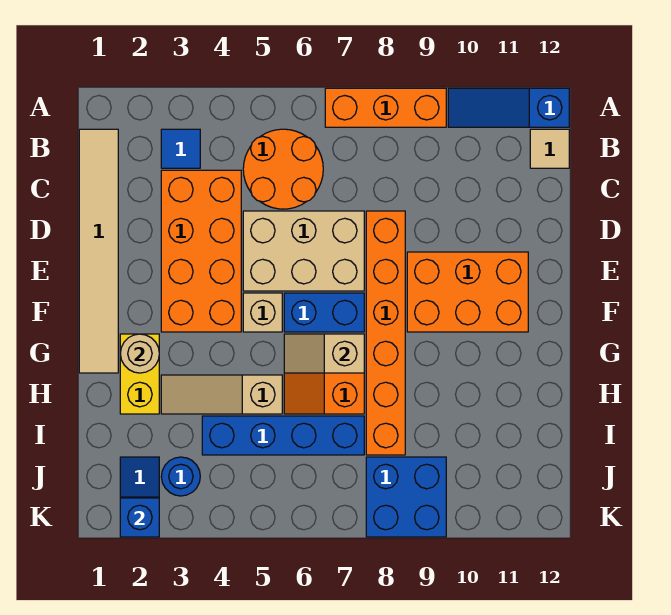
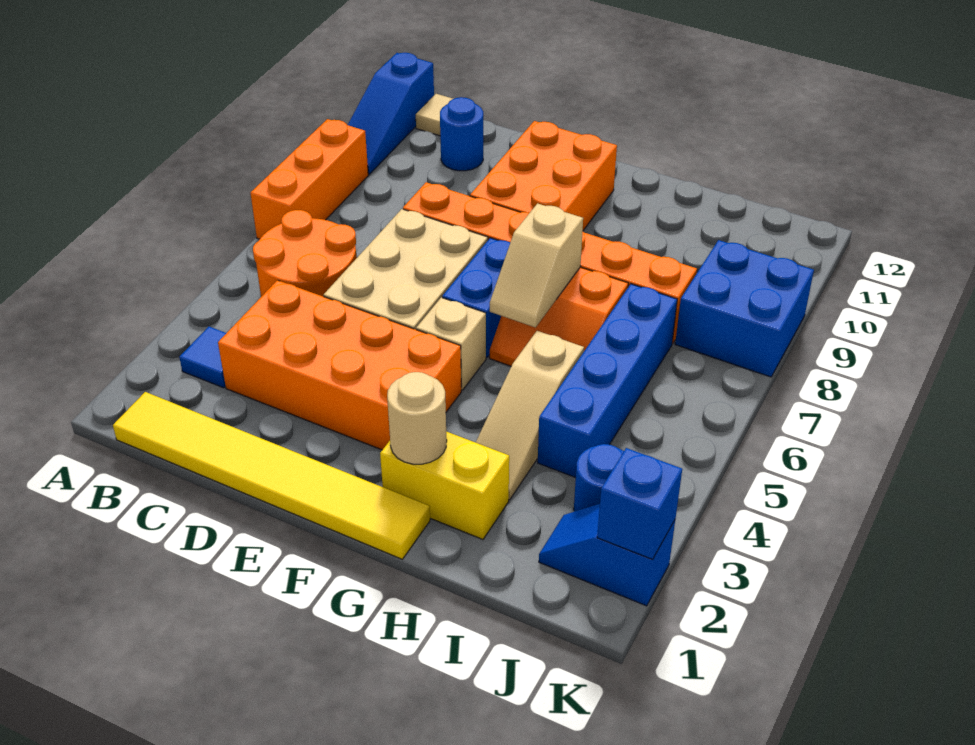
tan tile B1:G1 level 1 -> yellow tile B1:G1 level 1
none -> blue round brick C11 level 1

